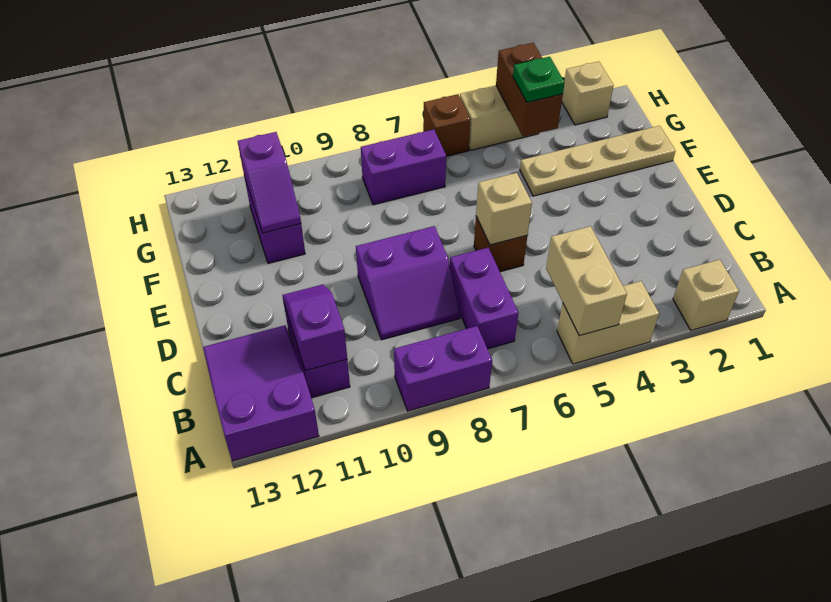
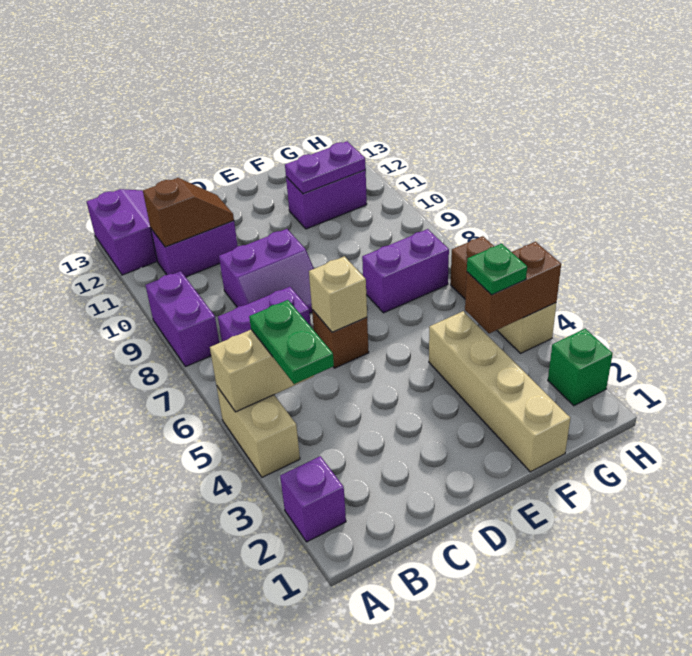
tan brick A2 level 1 -> purple brick A2 level 1
none -> green plate B4:B5 level 3
purple slope B11:C11 level 2 top B -> brown slope B11:C11 level 2 top B
purple slope C8:D9 level 1 top D -> purple slope C8:D9 level 1 top 9
tan plate F1:F4 level 1 -> tan brick F1:F4 level 1
purple slope F11:G11 level 2 top G -> purple plate F11:G11 level 2
purple brick G7:G8 level 1 -> purple brick F7:G7 level 1
tan brick H2 level 1 -> green brick H2 level 1

